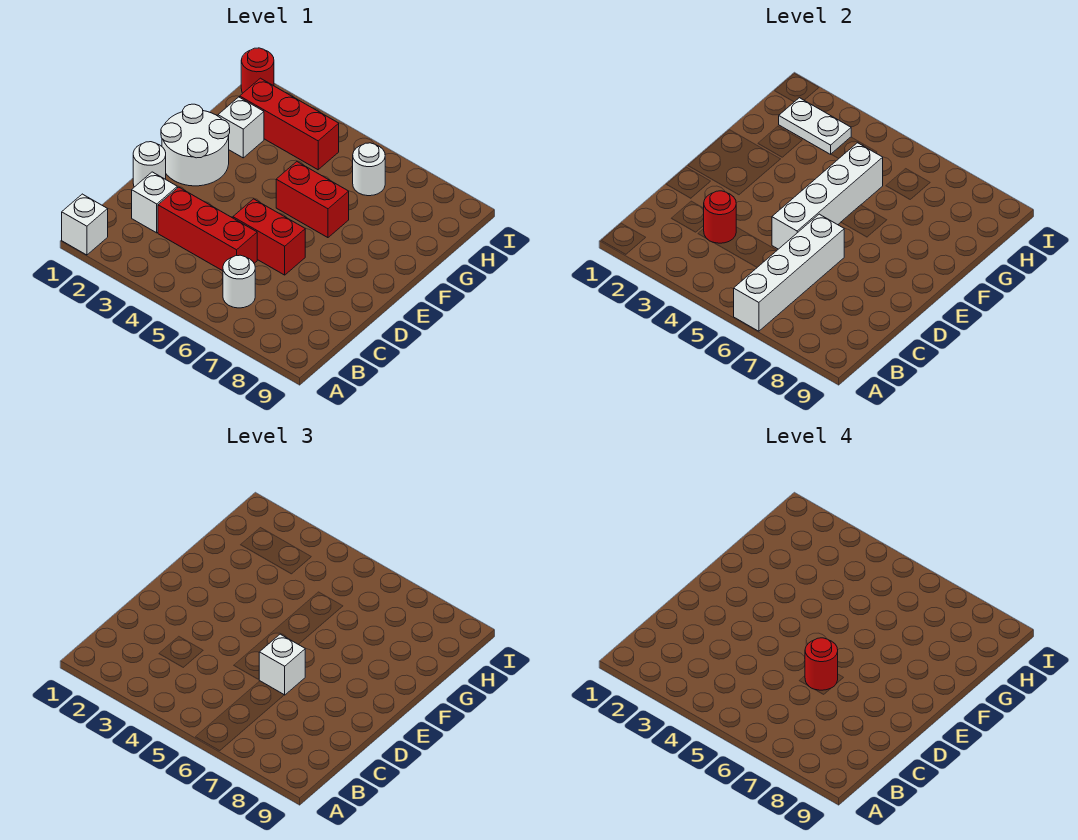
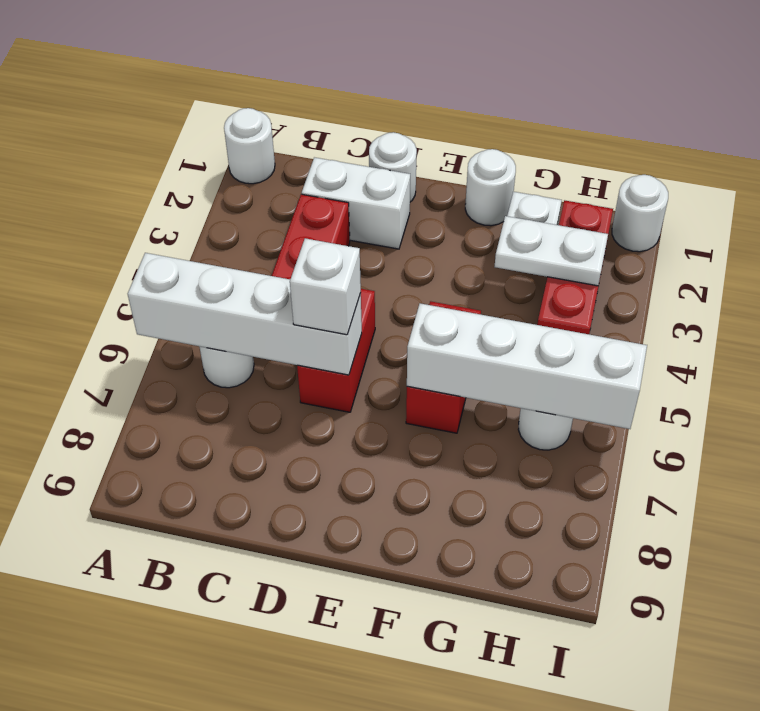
white brick A1 level 1 -> white round brick A1 level 1
white brick C2 level 1 -> white brick C2:D2 level 1
red round brick C3 level 2 -> none
white brick D5:G5 level 2 -> white brick F6:I6 level 2
red round brick D6 level 4 -> none
white round brick E1:F2 level 1 -> white round brick F1 level 1
white plate H2:H3 level 2 -> white plate G3:H3 level 2
red round brick I1 level 1 -> white round brick I1 level 1

